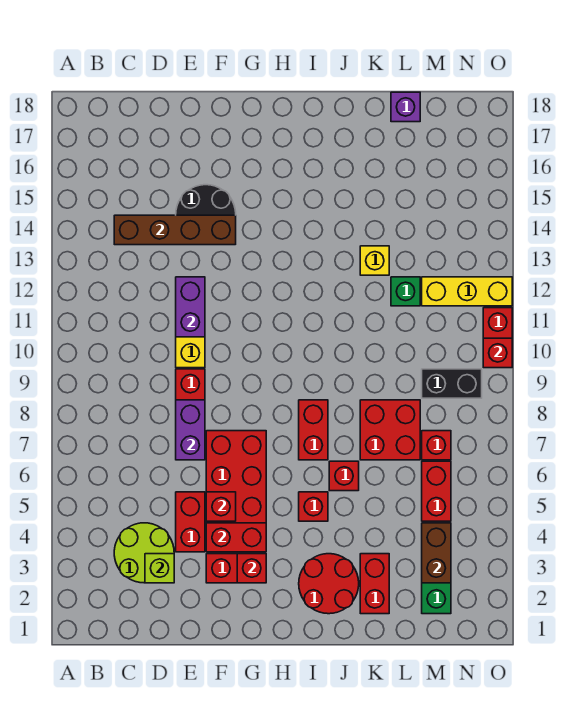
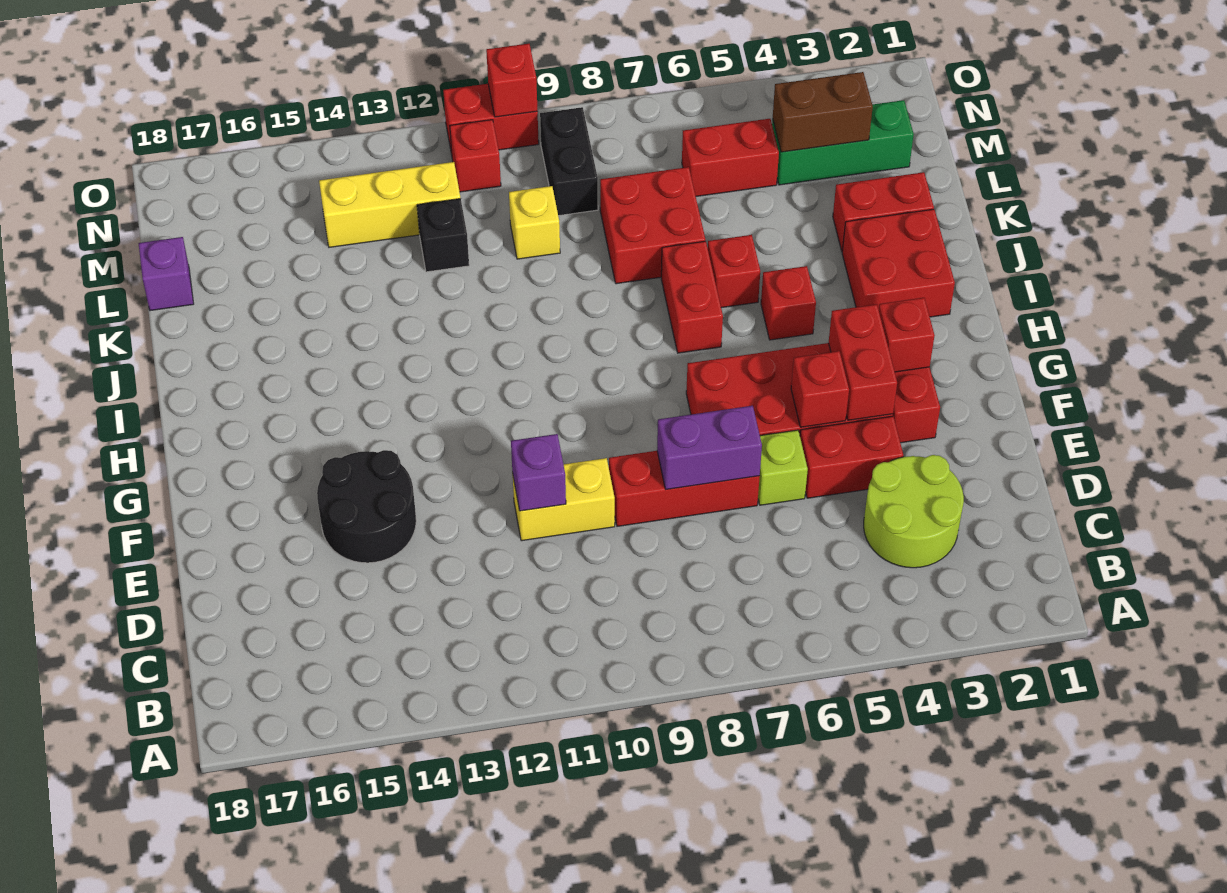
brown brick C14:F14 level 2 -> none
lime brick D3 level 2 -> lime brick E6 level 1
purple brick E11:E12 level 2 -> purple brick E11 level 2
red round brick I2:J3 level 1 -> red brick I2:J3 level 1
red brick I7:I8 level 1 -> red brick I7:J7 level 1
yellow brick K13 level 1 -> yellow brick L10 level 1
green brick L12 level 1 -> black brick L12 level 1
red brick M7 level 1 -> red brick N11 level 1
yellow brick M12:O12 level 1 -> yellow brick M12:M14 level 1

